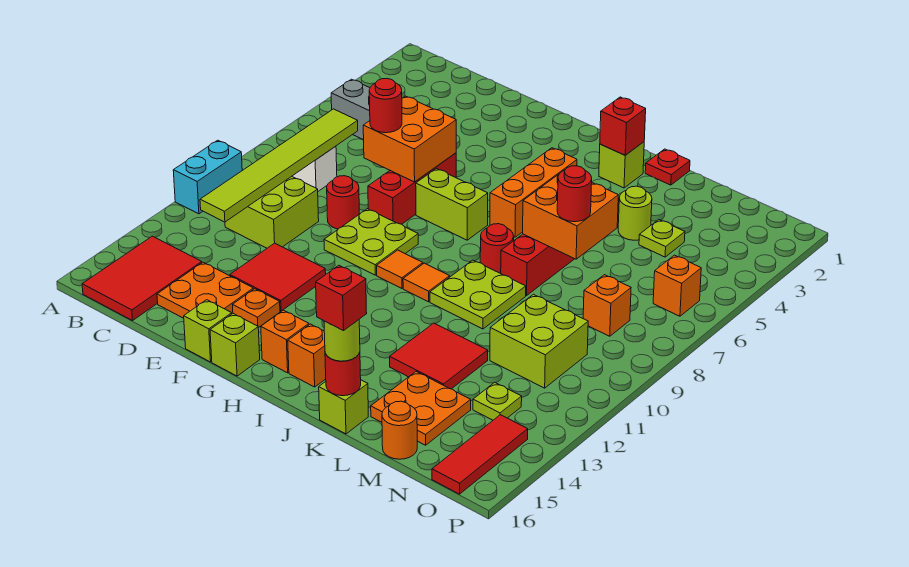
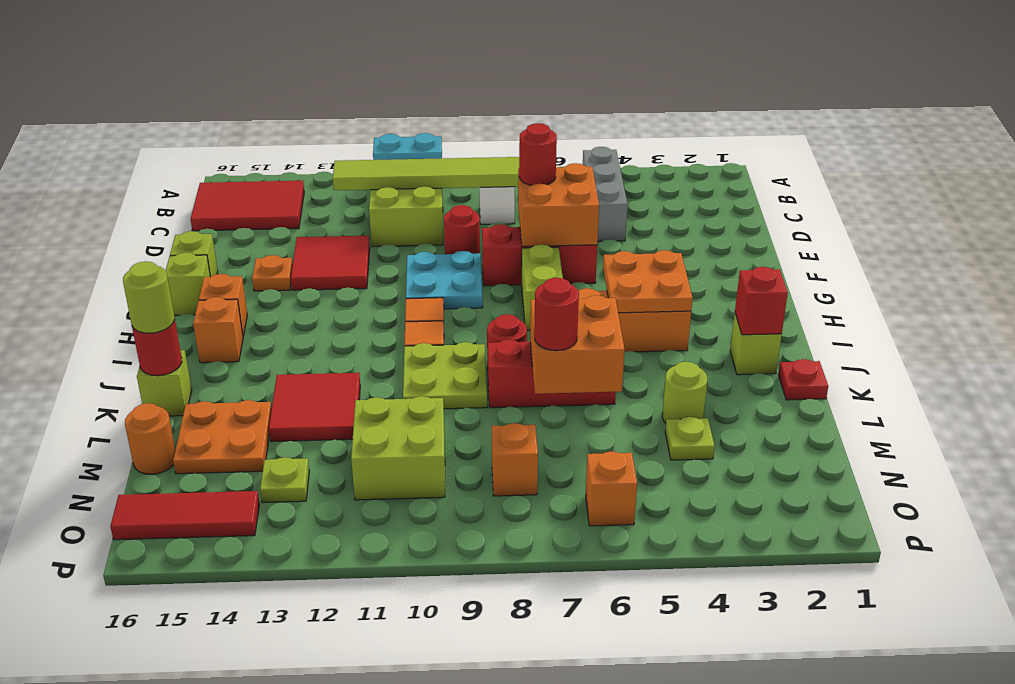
orange plate D14:E15 level 1 -> orange plate H4:I5 level 2
lime plate F9:G10 level 1 -> cyan plate F9:G10 level 1
red brick K16 level 4 -> none

